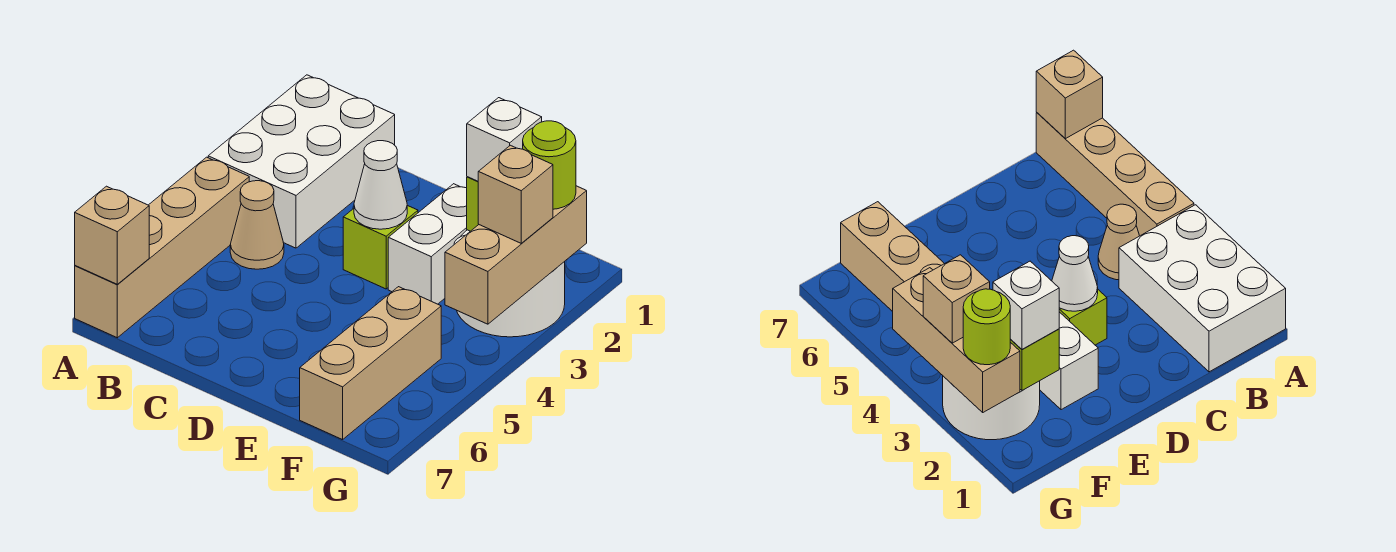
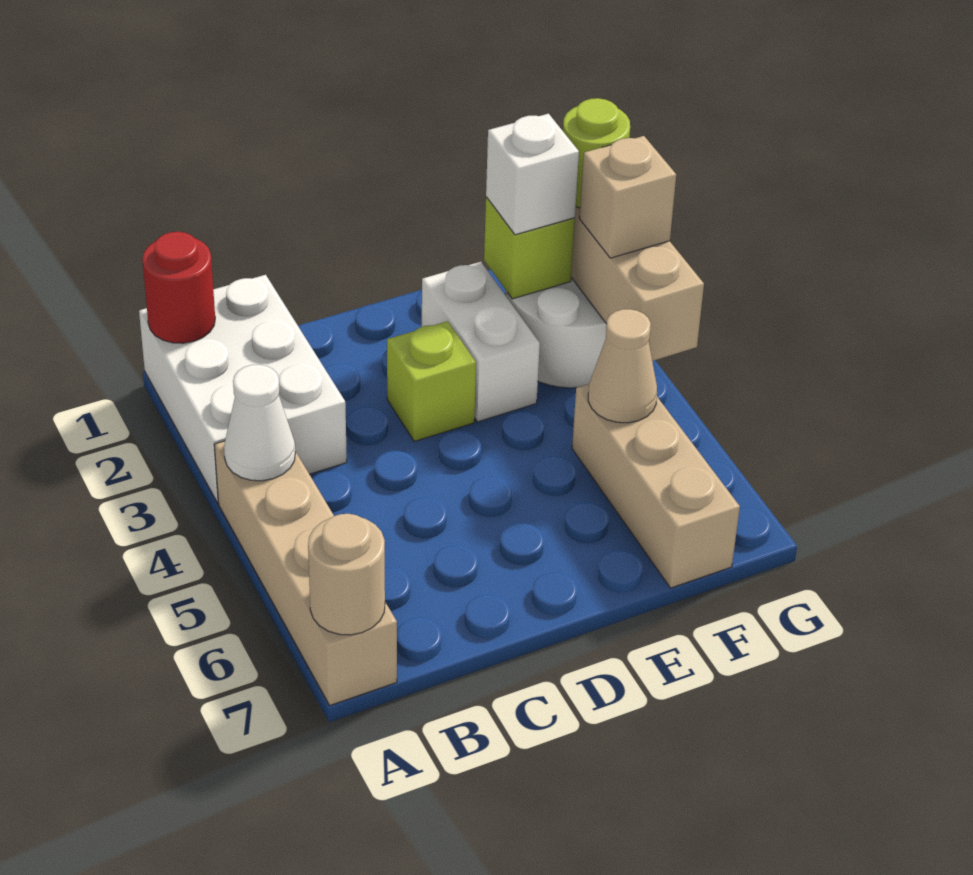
none -> red round brick A1 level 2
tan brick A7 level 2 -> tan round brick A7 level 2
tan cone B4 level 1 -> tan cone F5 level 2
white cone D3 level 2 -> white cone A4 level 2

